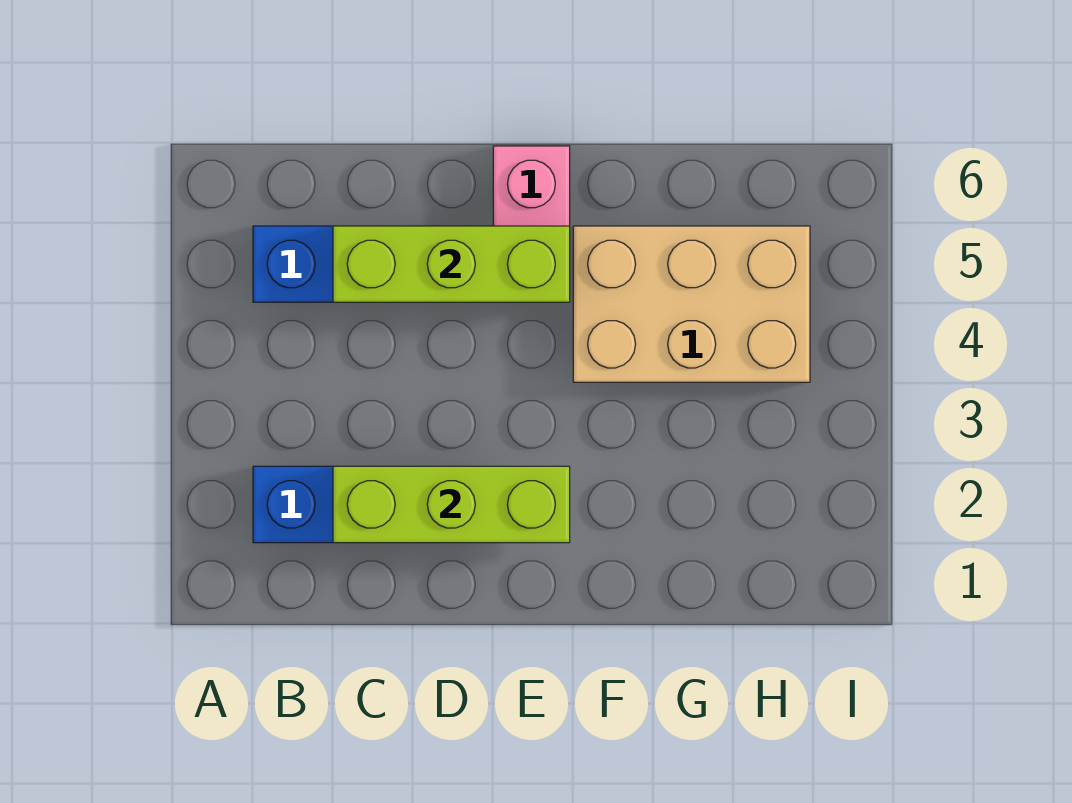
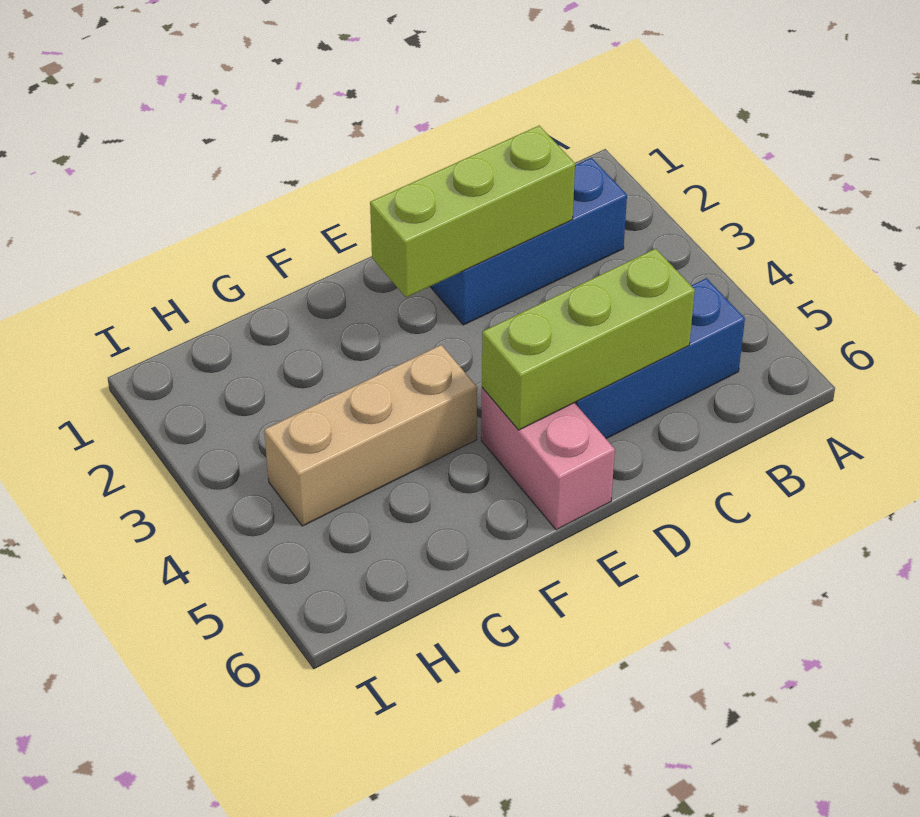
tan brick F4:H5 level 1 -> tan brick F4:H4 level 1

